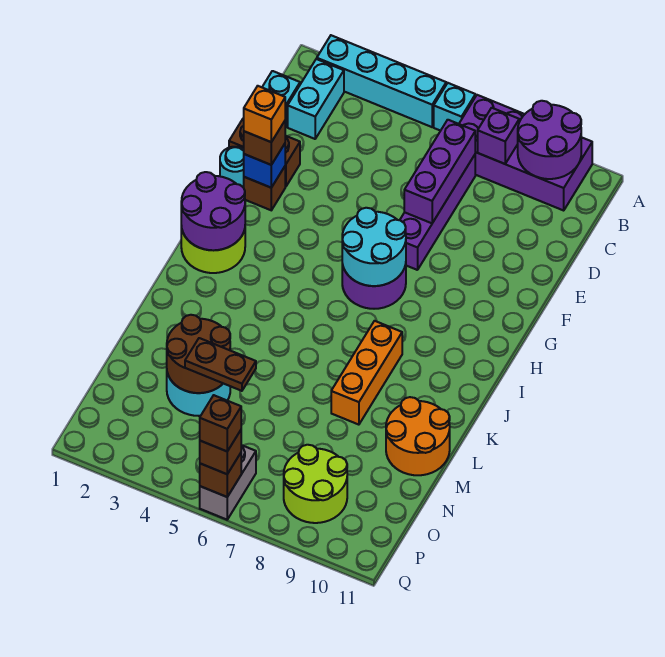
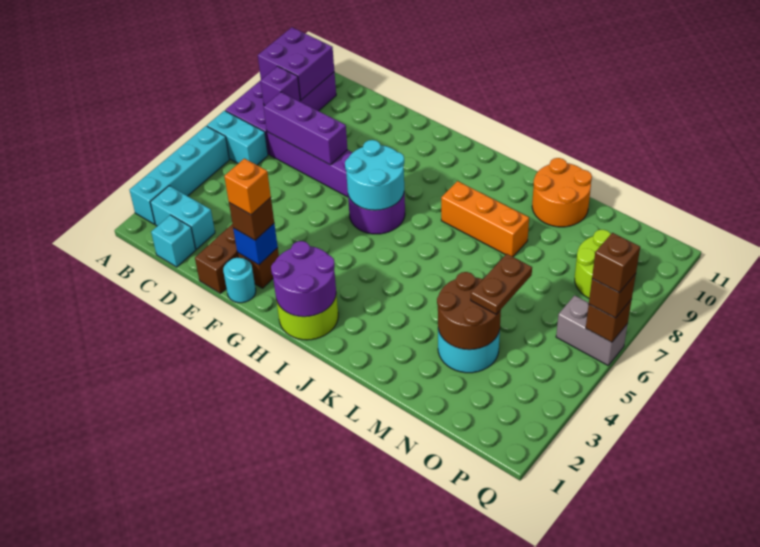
cyan brick A6 level 1 -> cyan brick A6:B6 level 1
purple round brick A9:B10 level 2 -> purple brick A9:B10 level 2

